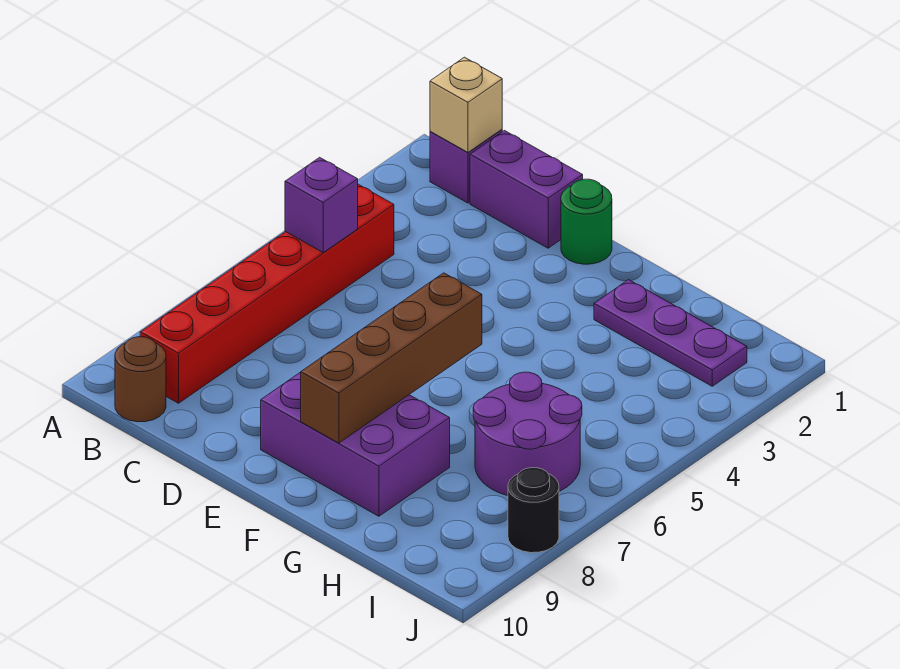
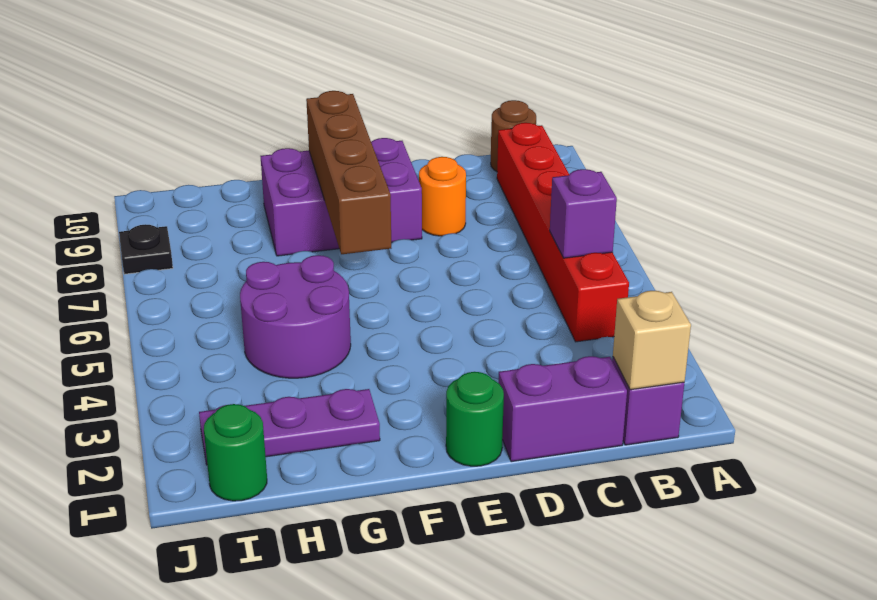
none -> orange round brick D8 level 1
purple round brick H6:I7 level 1 -> purple round brick G4:H5 level 1
none -> green round brick I1 level 1
black round brick J8 level 1 -> black plate J8 level 1

